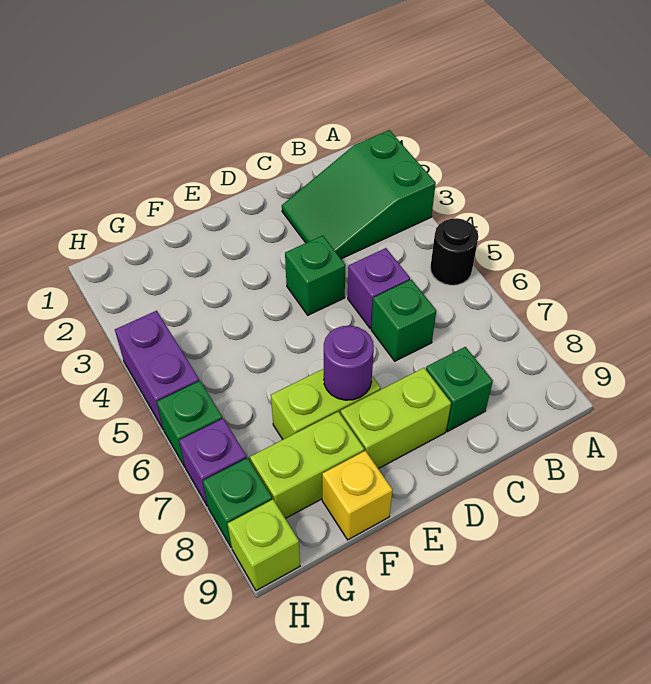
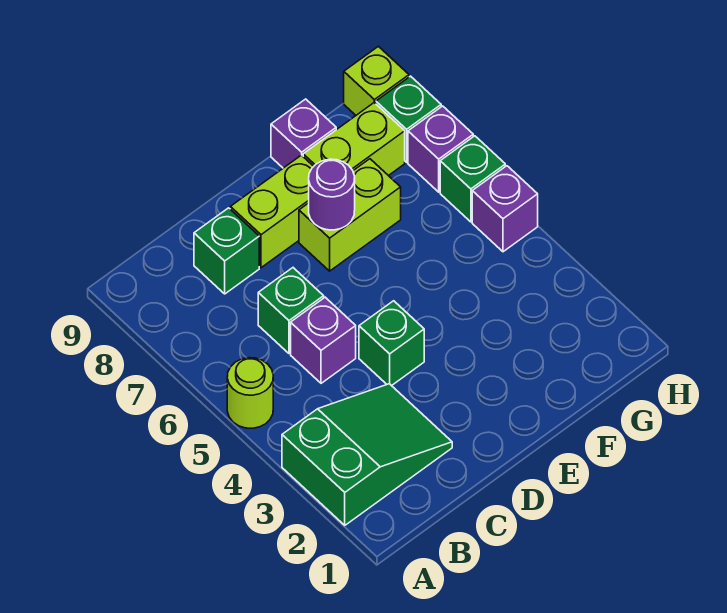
black round brick A5 level 1 -> lime round brick A5 level 1
yellow brick F9 level 1 -> purple brick F9 level 1
purple brick H4:H5 level 1 -> purple brick H5 level 1

